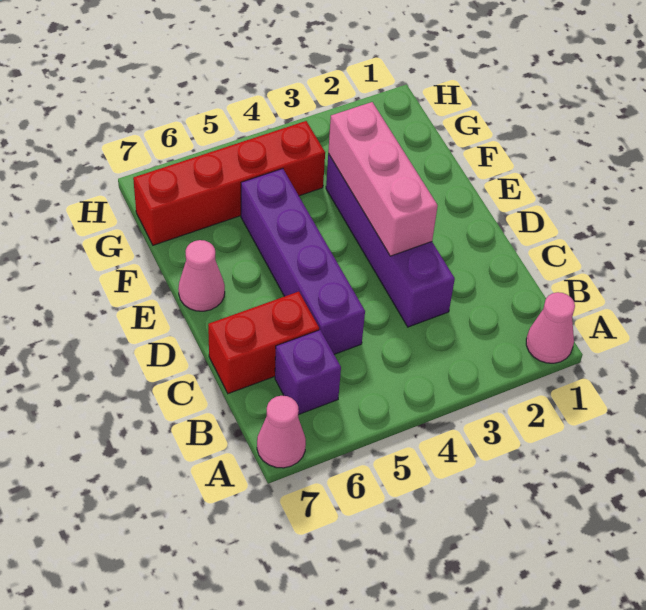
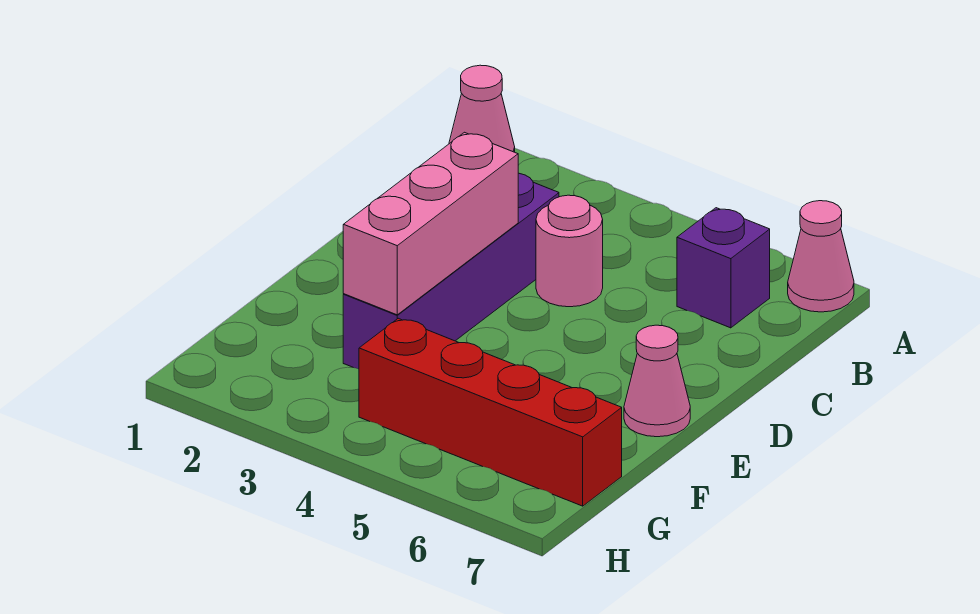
none -> pink round brick C4 level 1
purple brick C5:F5 level 1 -> none
red brick C6:C7 level 1 -> none

